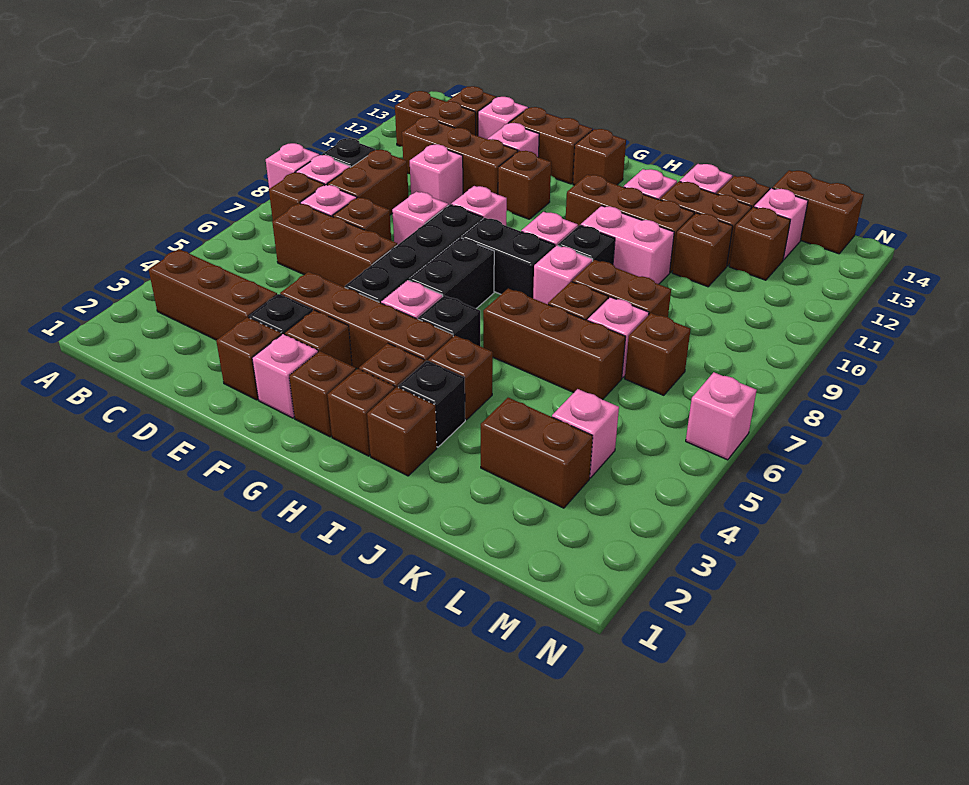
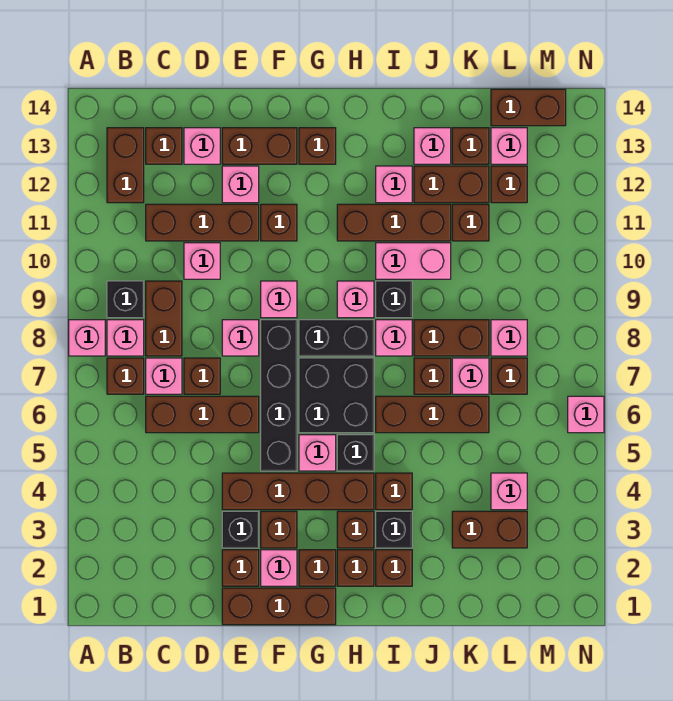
brown brick B3:D3 level 1 -> brown brick E1:G1 level 1
brown brick B12:C12 level 1 -> brown brick B12:B13 level 1
black brick G6:G7 level 1 -> black brick G6:H7 level 1
none -> pink brick L8 level 1

